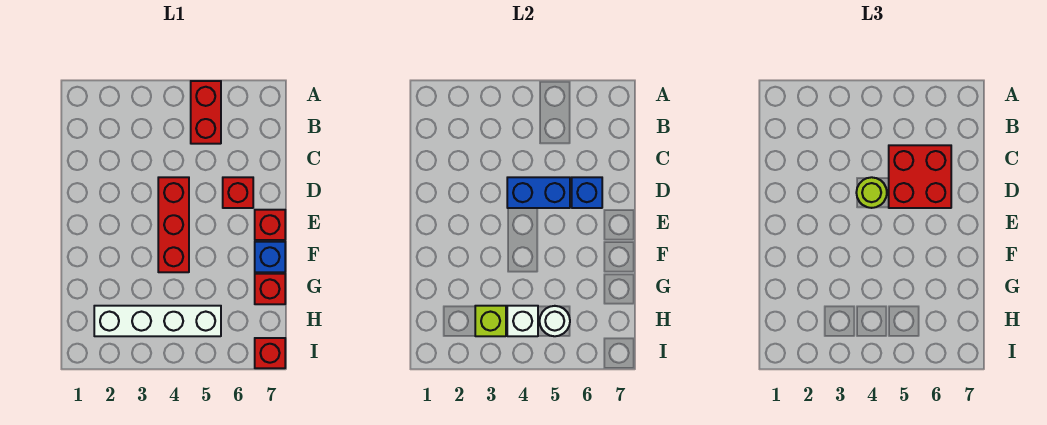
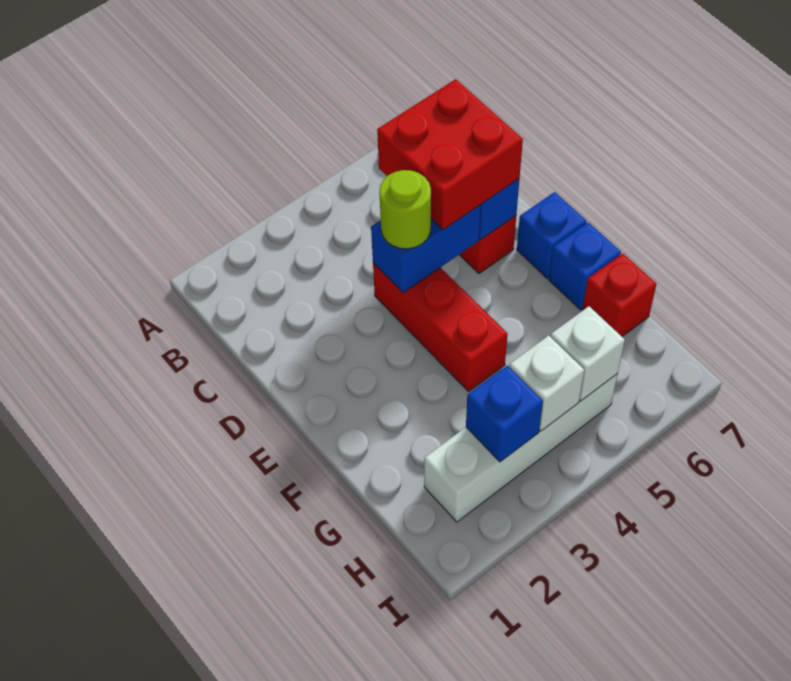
red brick A5:B5 level 1 -> none
red brick E7 level 1 -> blue brick E7 level 1
lime brick H3 level 2 -> blue brick H3 level 2
white round brick H5 level 2 -> white brick H5 level 2
red brick I7 level 1 -> none

